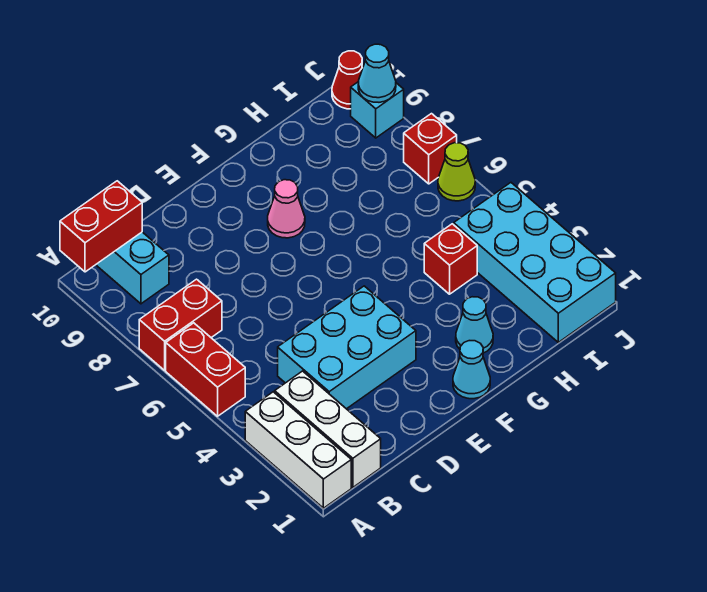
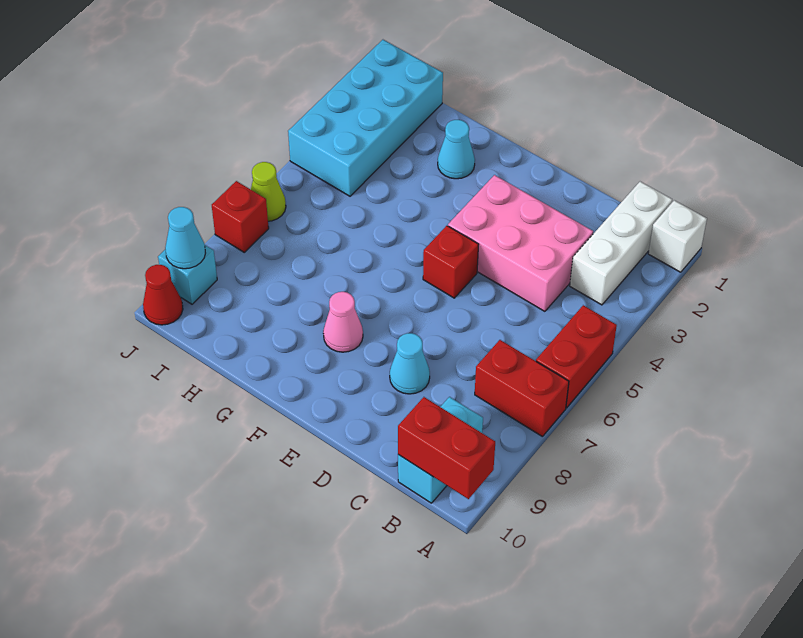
white brick A1:A3 level 1 -> white brick A1 level 1
cyan brick C3:E4 level 1 -> pink brick C3:E4 level 1
cyan cone F1 level 1 -> cyan cone D8 level 1
red brick H4 level 1 -> red brick E5 level 1

